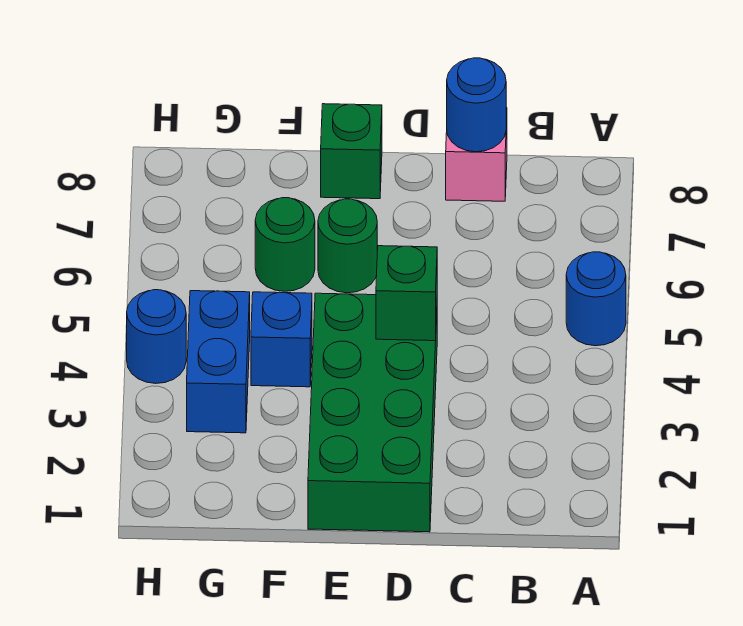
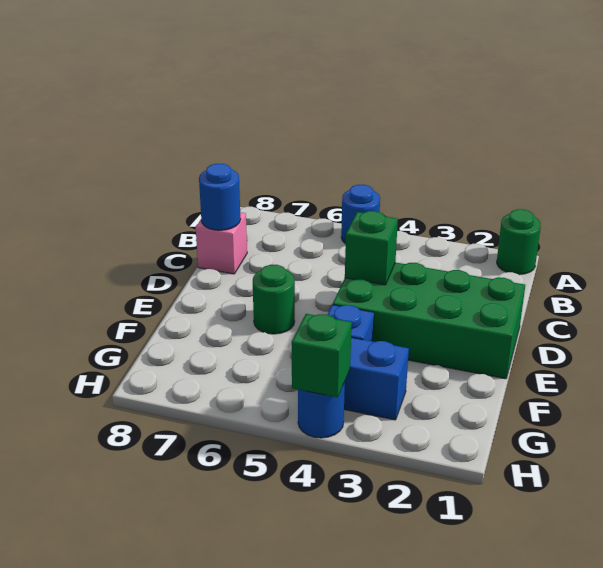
green brick E8 level 1 -> green brick H4 level 2
green round brick F6 level 1 -> green round brick A1 level 1

